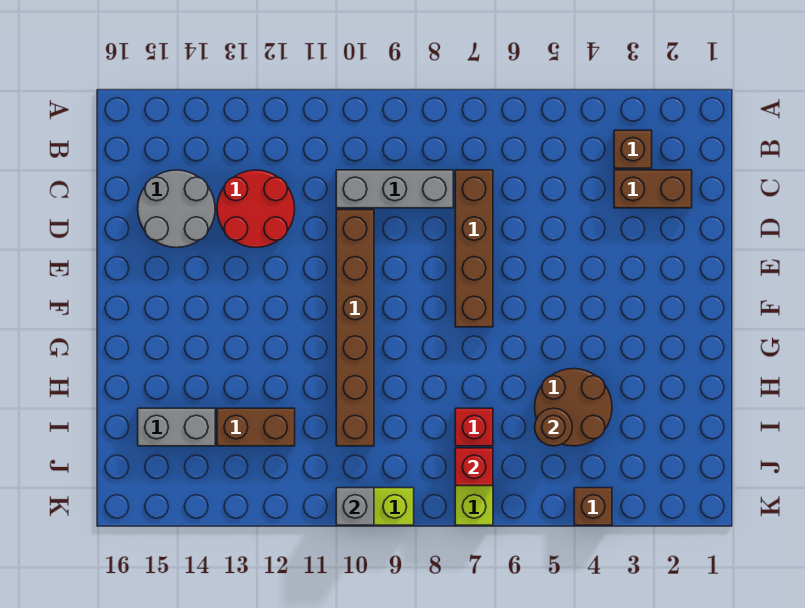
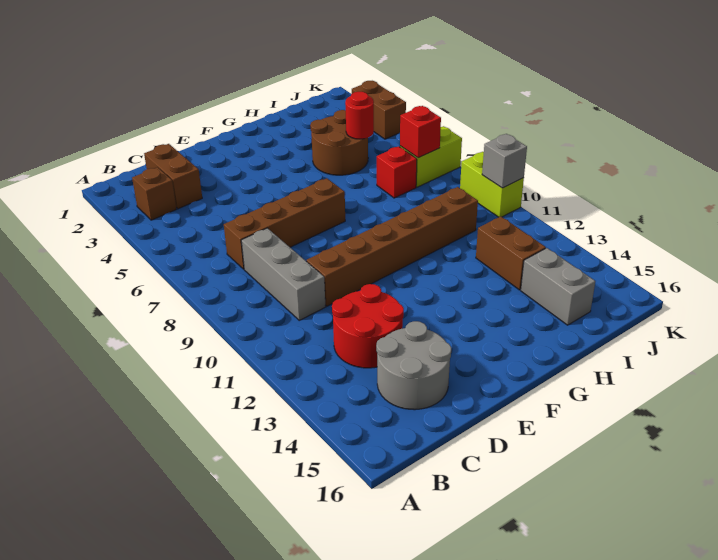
brown round brick I5 level 2 -> red round brick I5 level 2
brown brick K4 level 1 -> brown brick K3:K4 level 1

